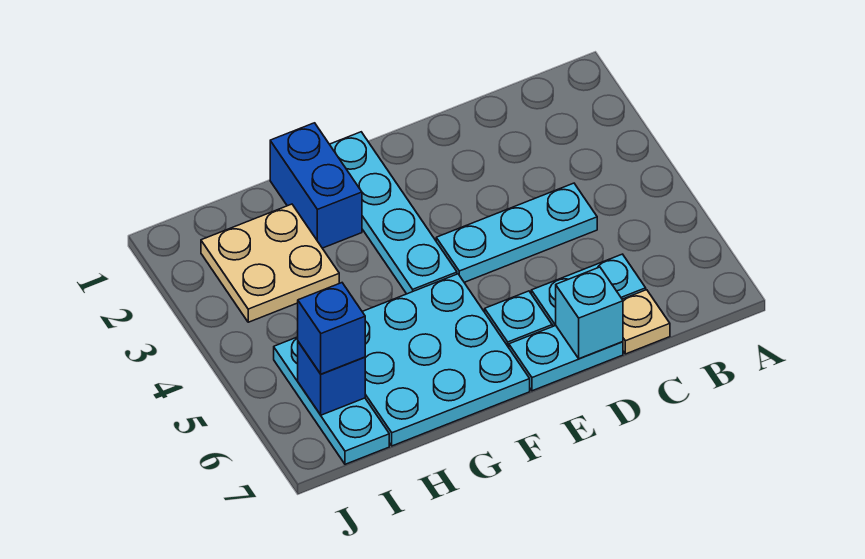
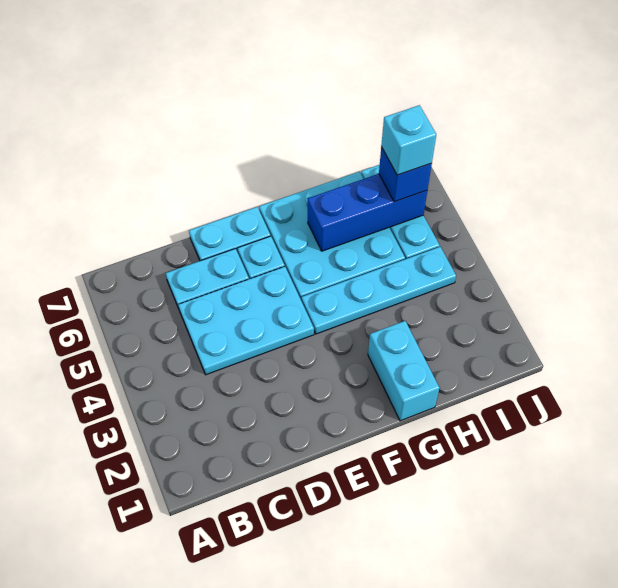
cyan plate C4:E4 level 1 -> cyan plate C4:E5 level 1
tan plate C7 level 1 -> none
cyan brick D7 level 2 -> cyan brick I6 level 4
cyan plate F1:F4 level 1 -> cyan plate F4:I4 level 1
blue brick G1:G2 level 1 -> cyan brick G1:G2 level 1
tan plate H2:I3 level 1 -> none
blue brick I6 level 2 -> blue brick G6:I6 level 2

